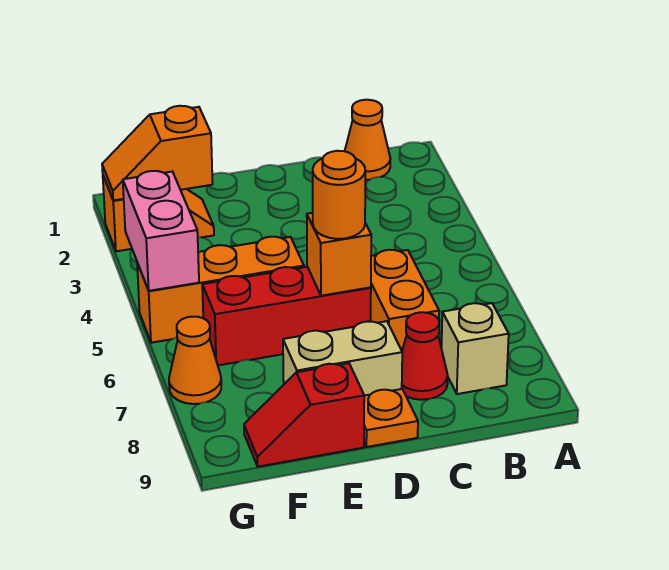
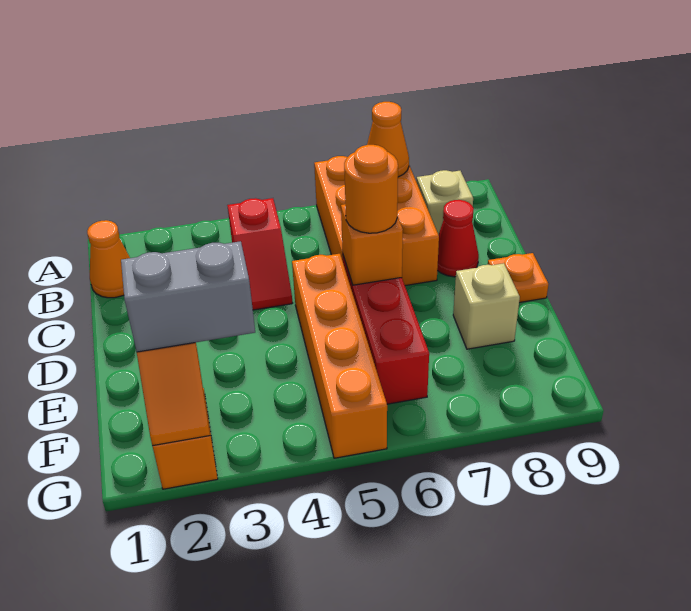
orange brick C6:C7 level 1 -> orange brick A6:C7 level 1
tan brick D8:E8 level 1 -> tan brick E8 level 1
orange brick E5:G5 level 1 -> orange brick D5:G5 level 1
red slope E9:F9 level 1 top E -> red slope B4:C4 level 1 top B
none -> grey brick F2:F3 level 3
pink brick G4:G5 level 2 -> none
orange cone G7 level 1 -> orange cone A7 level 2

